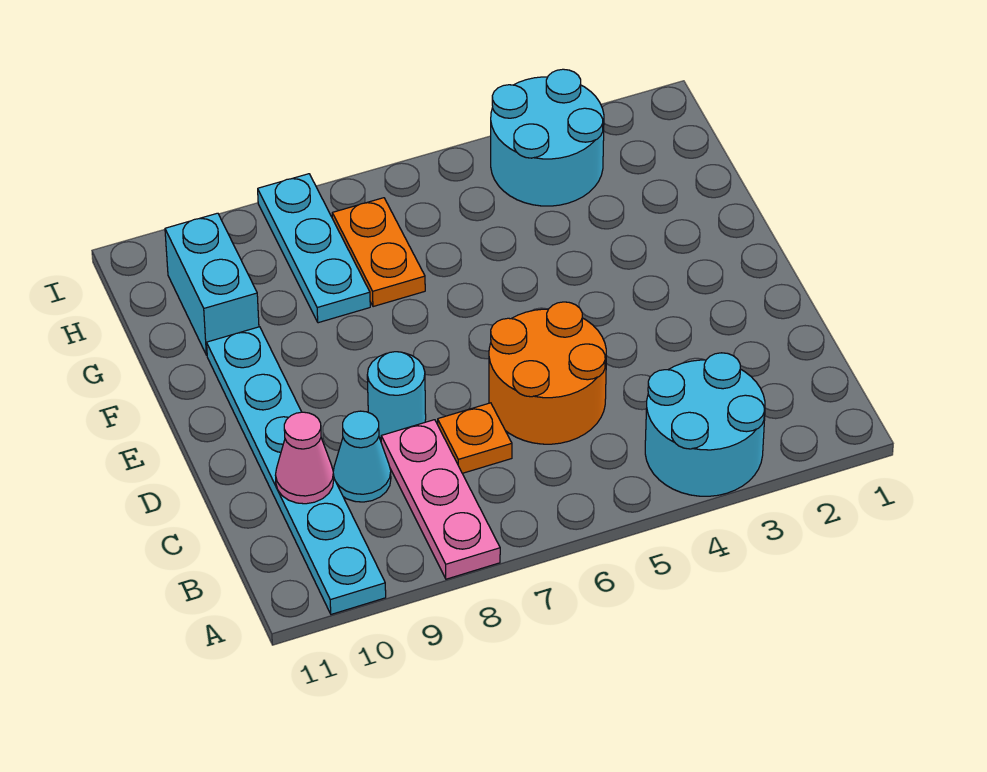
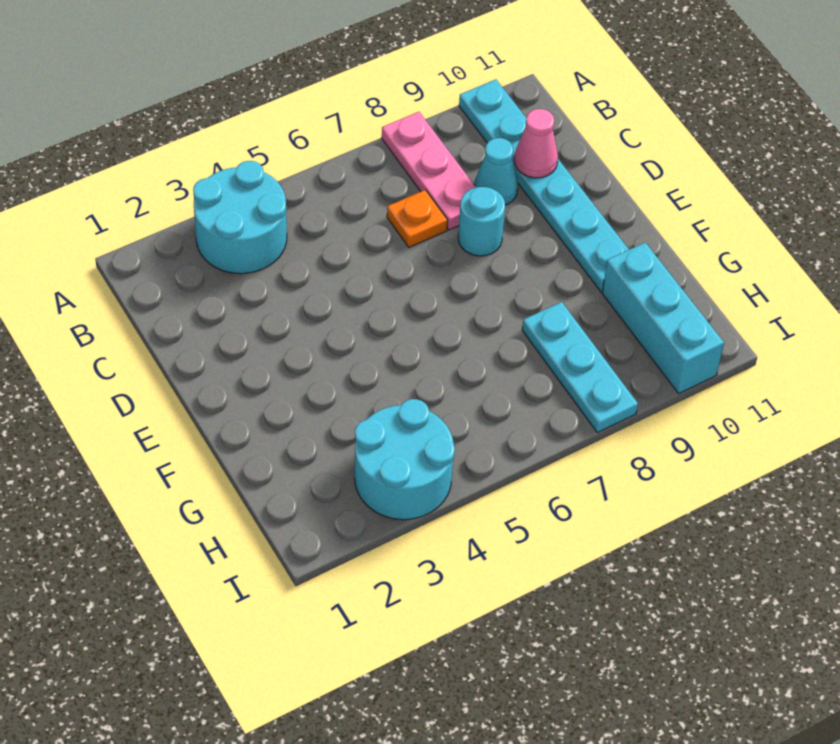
orange round brick C5:D6 level 1 -> none
orange plate G7:H7 level 1 -> none
cyan brick G10:H10 level 1 -> cyan brick G10:I10 level 1

